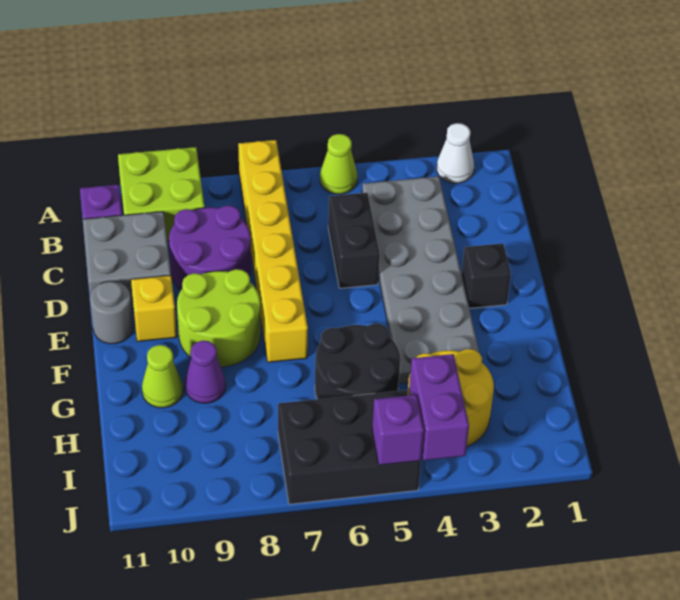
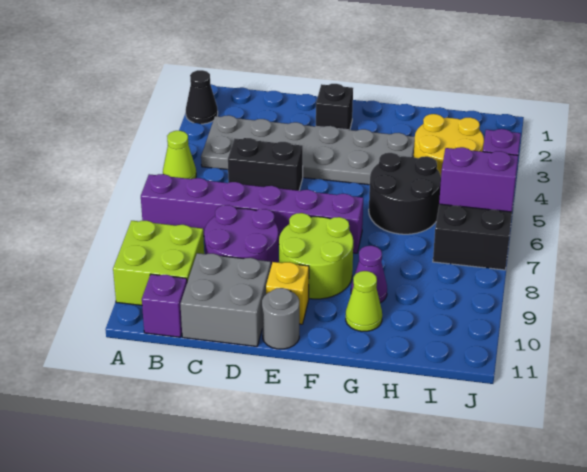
white cone A2 level 1 -> black cone A2 level 1
yellow brick A7:F7 level 1 -> purple brick A7:F7 level 1
purple brick I4:J4 level 2 -> purple brick I6:J6 level 2

